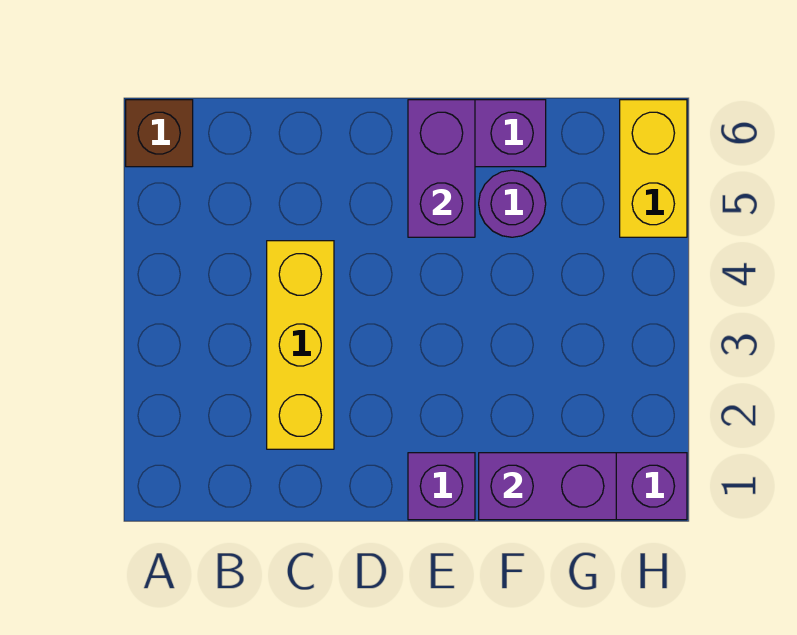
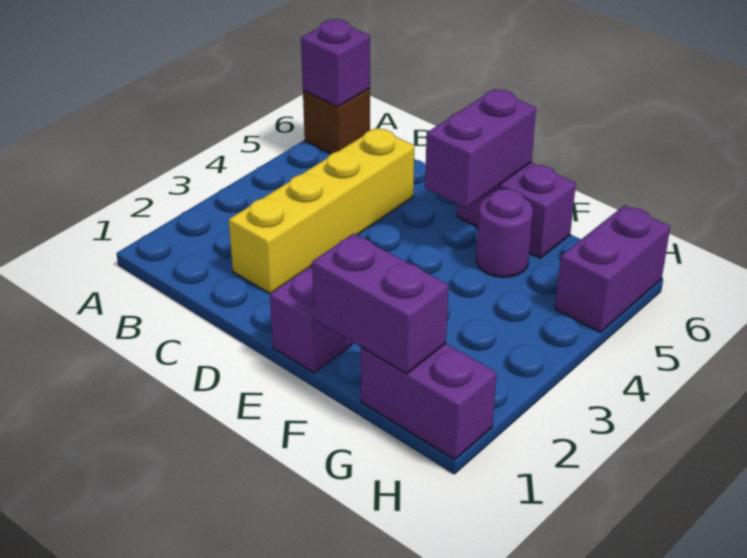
none -> purple brick A6 level 2
yellow brick C2:C4 level 1 -> yellow brick C2:C5 level 1
yellow brick H5:H6 level 1 -> purple brick H5:H6 level 1

